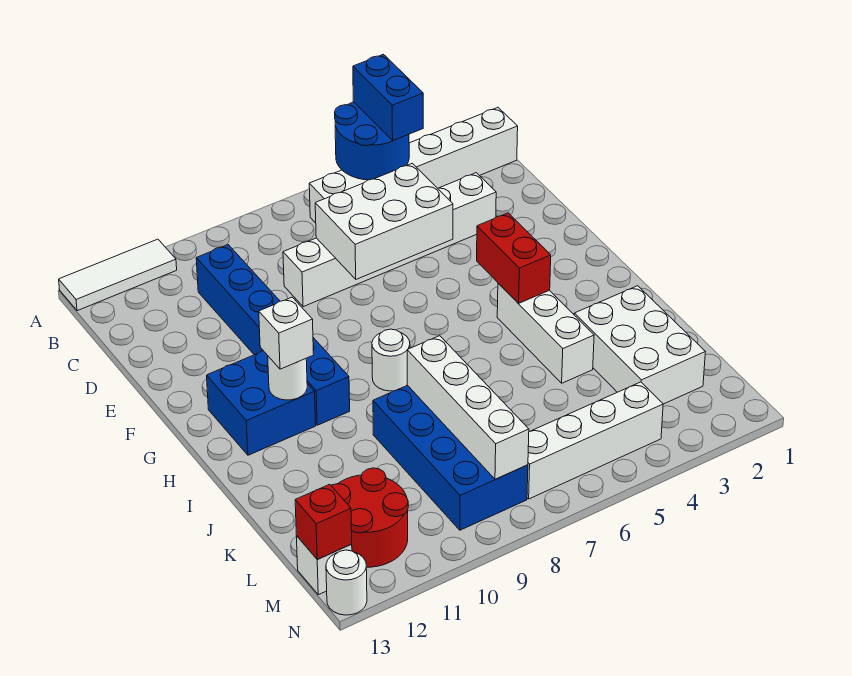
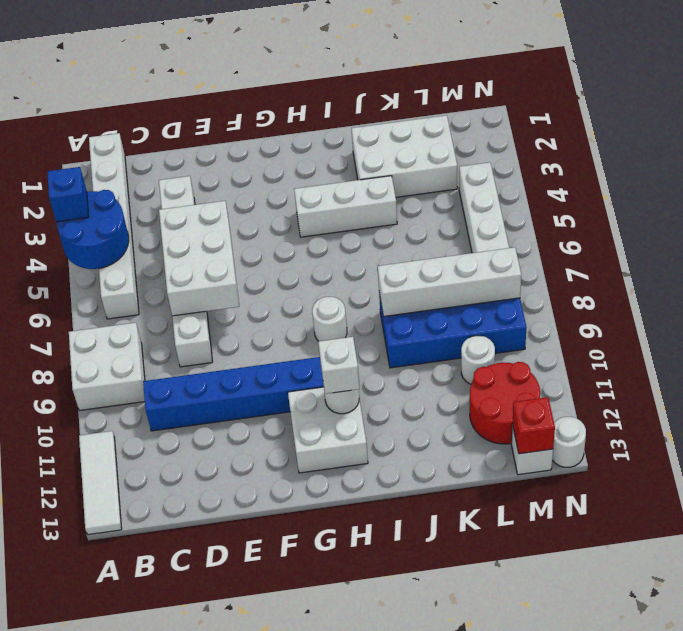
blue brick A4:B4 level 3 -> blue brick A4 level 3
none -> white brick A8:B9 level 1
red brick G4:H4 level 2 -> none
blue brick G11:H12 level 1 -> white brick G11:H12 level 1
none -> white round brick L10 level 1

